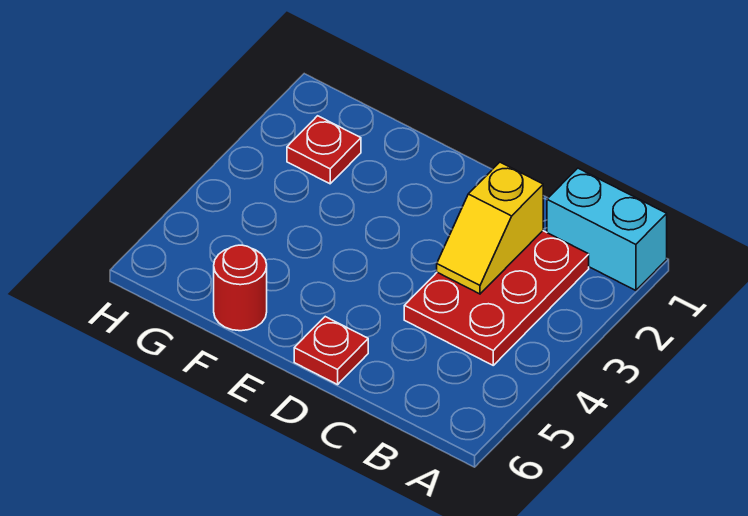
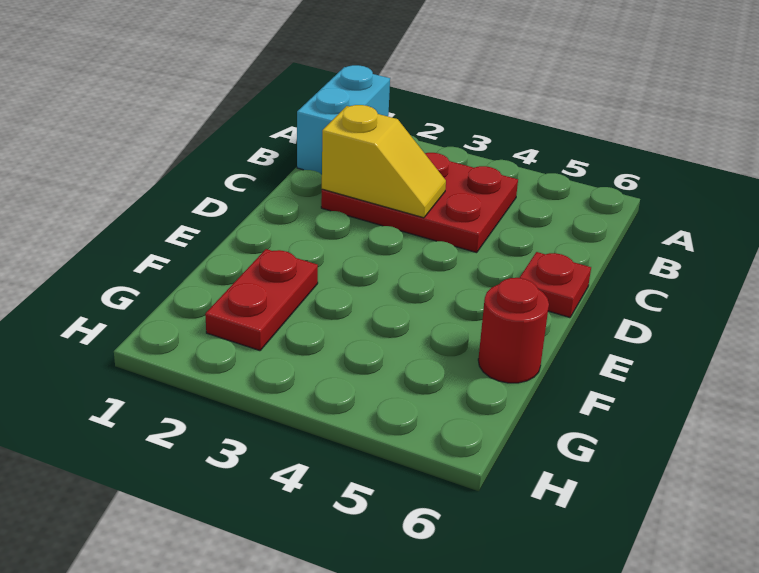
red plate G2 level 1 -> red plate F2:G2 level 1

